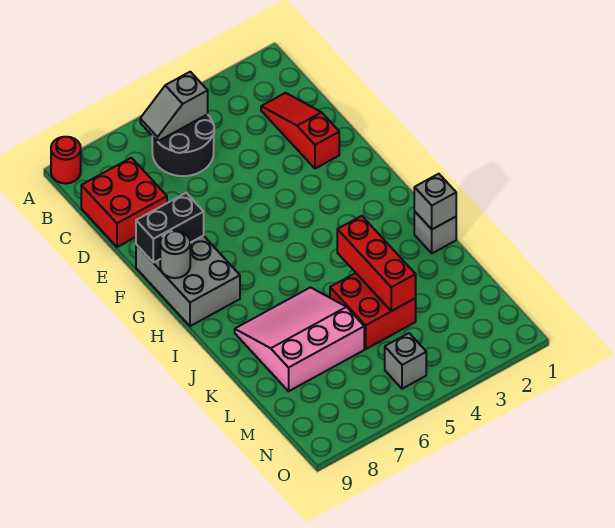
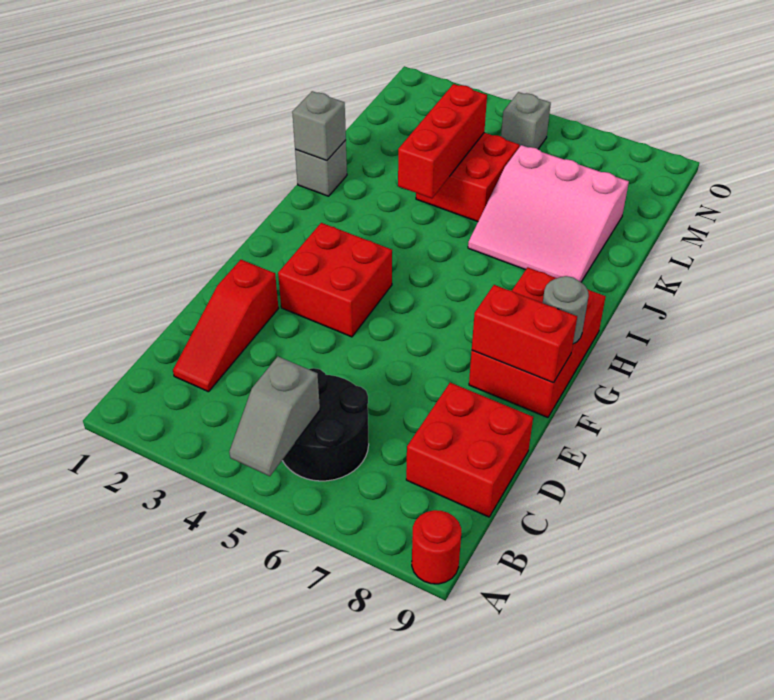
grey slope B5:B6 level 2 top 5 -> grey slope A5:B5 level 2 top B
none -> red brick F3:G4 level 1
grey brick F8:H9 level 1 -> red brick F8:H9 level 1
black brick F8:F9 level 2 -> red brick F8:F9 level 2

